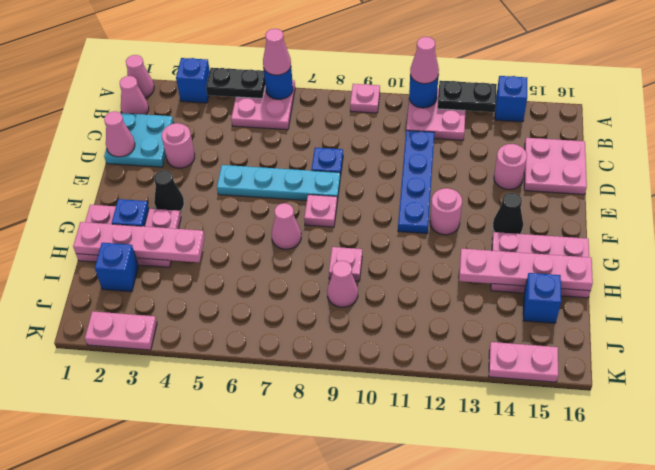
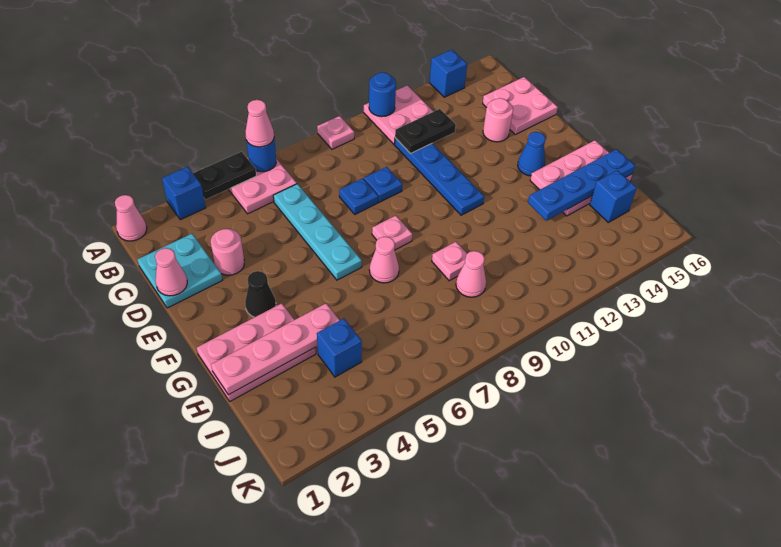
pink cone A11 level 3 -> none
black plate A12:A13 level 2 -> black plate C11:C12 level 2
pink cone B1 level 1 -> none
cyan plate E5:E8 level 1 -> cyan plate C6:F6 level 1
pink round brick F12 level 1 -> none
black cone F14 level 1 -> blue cone F14 level 1
blue plate G2 level 2 -> blue plate D9 level 1
pink plate H13:H16 level 2 -> blue plate H13:H16 level 2
blue brick I2 level 1 -> blue brick I4 level 1
pink plate K2:K3 level 1 -> none
pink plate K14:K15 level 1 -> none

